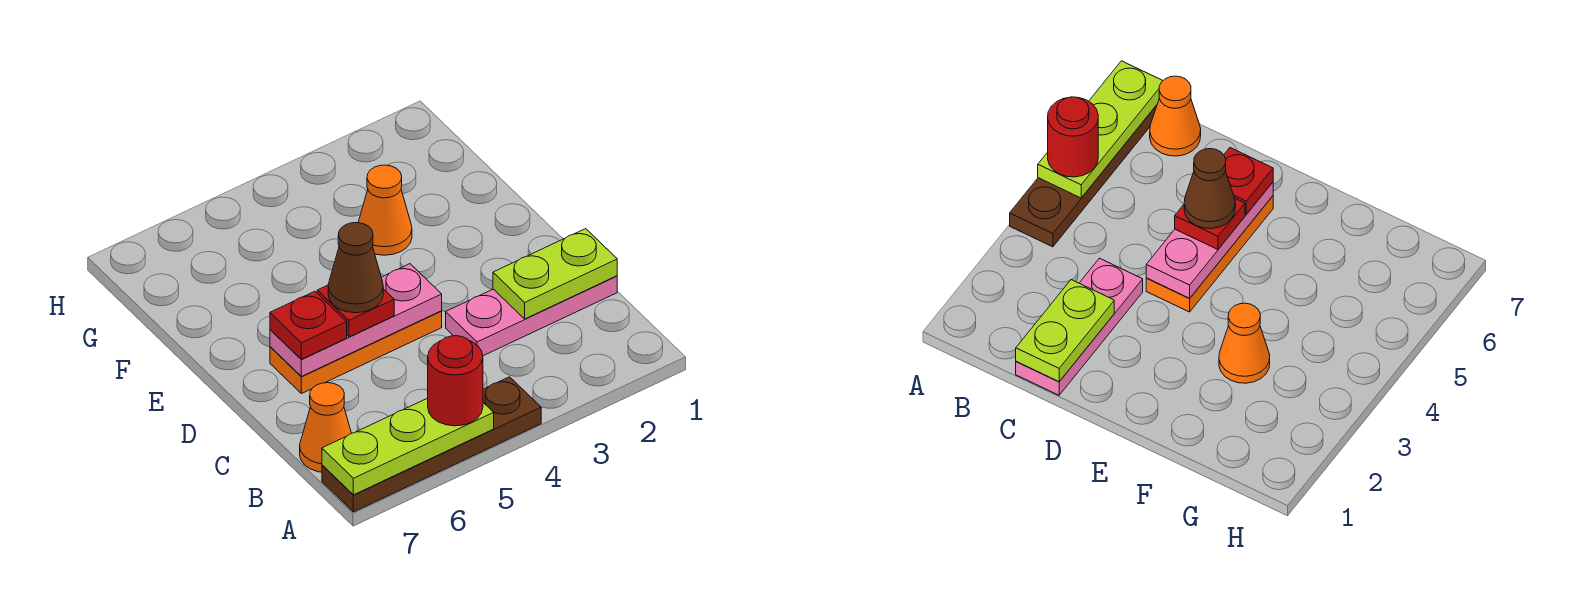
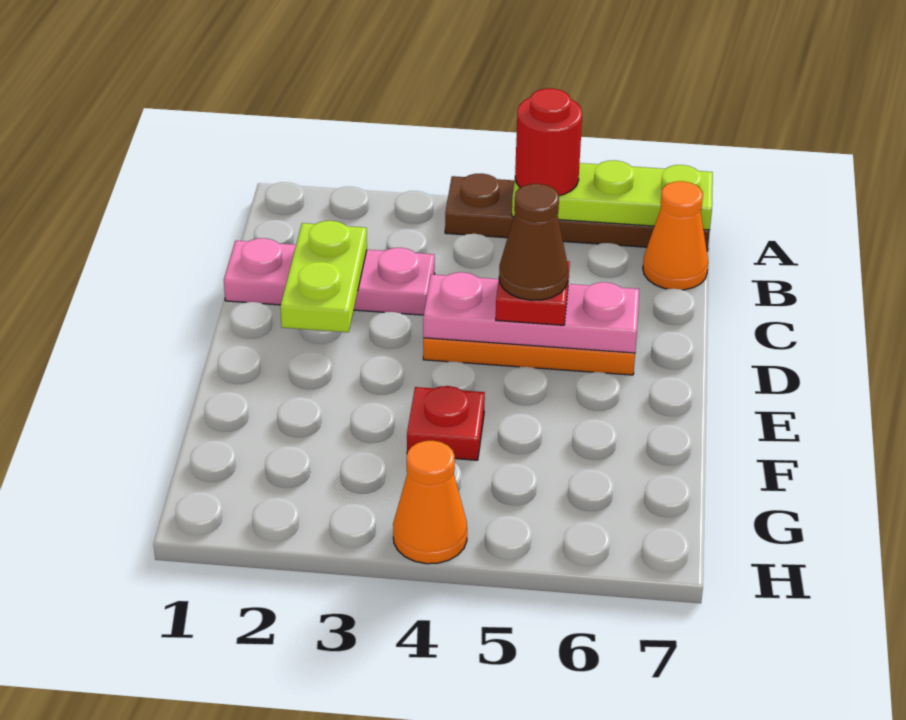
lime plate C1:C2 level 2 -> lime plate C2:D2 level 2
red plate D6 level 3 -> red plate F4 level 1
orange cone F3 level 1 -> orange cone H4 level 1

